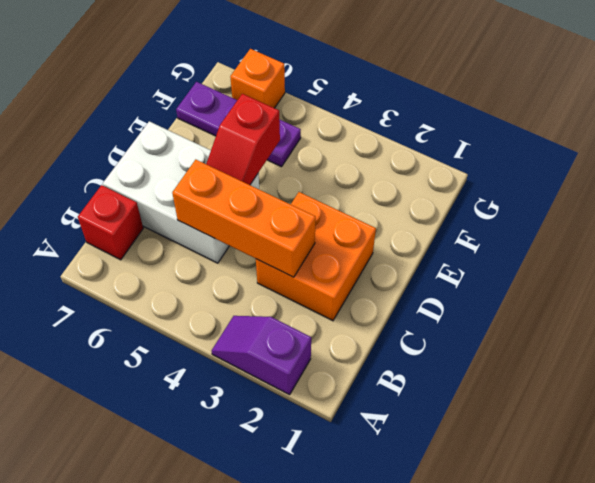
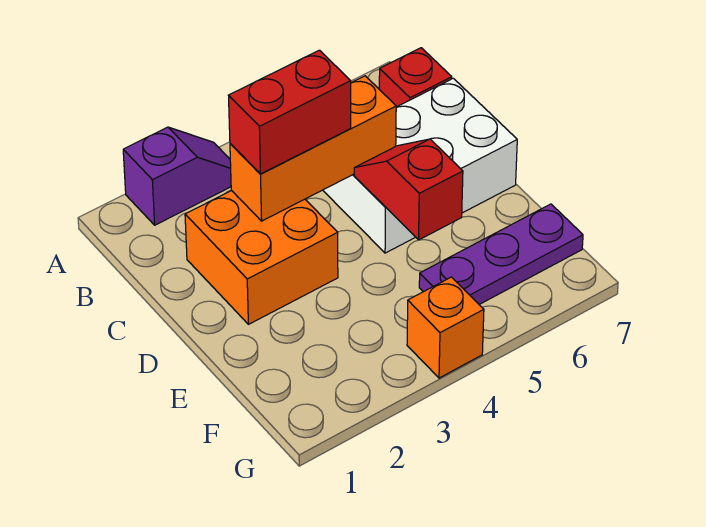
none -> red brick C3:C4 level 3
orange brick G6 level 1 -> orange brick G4 level 1

